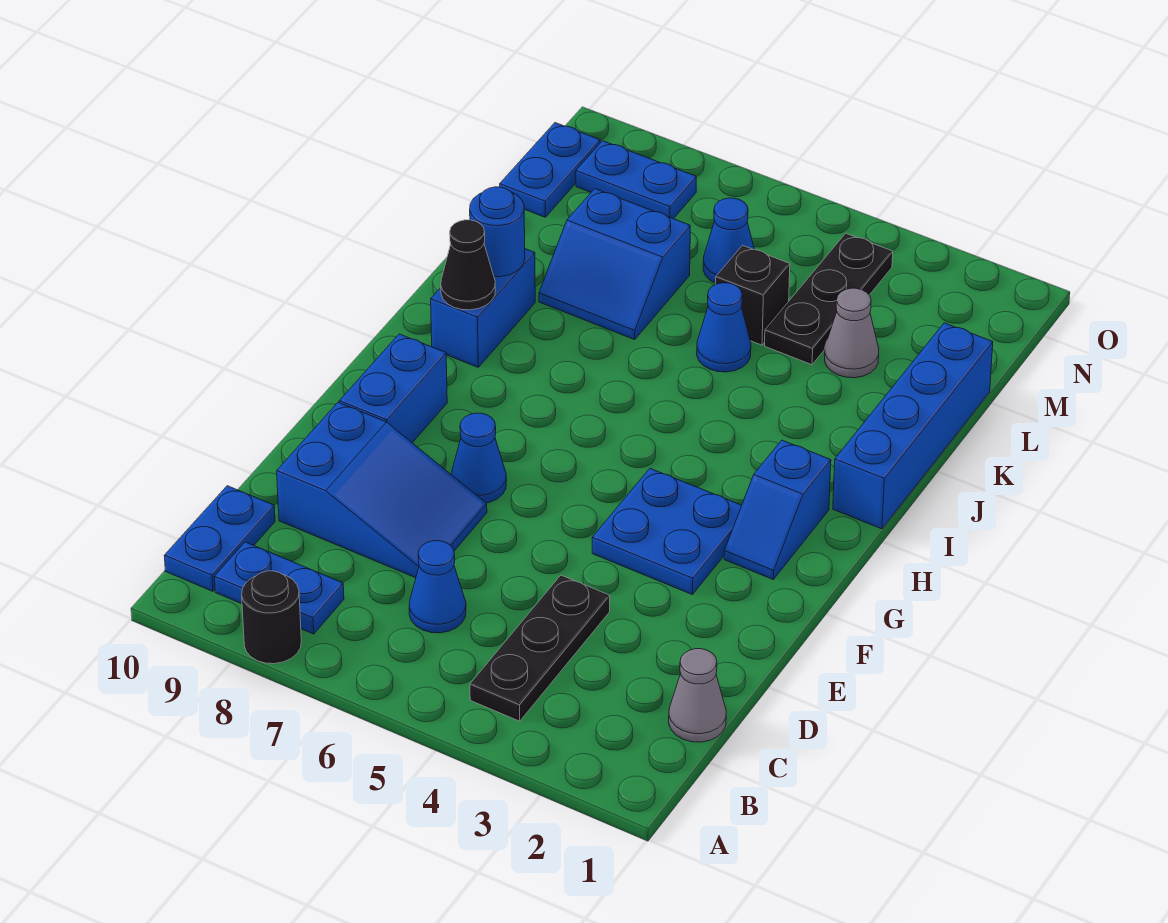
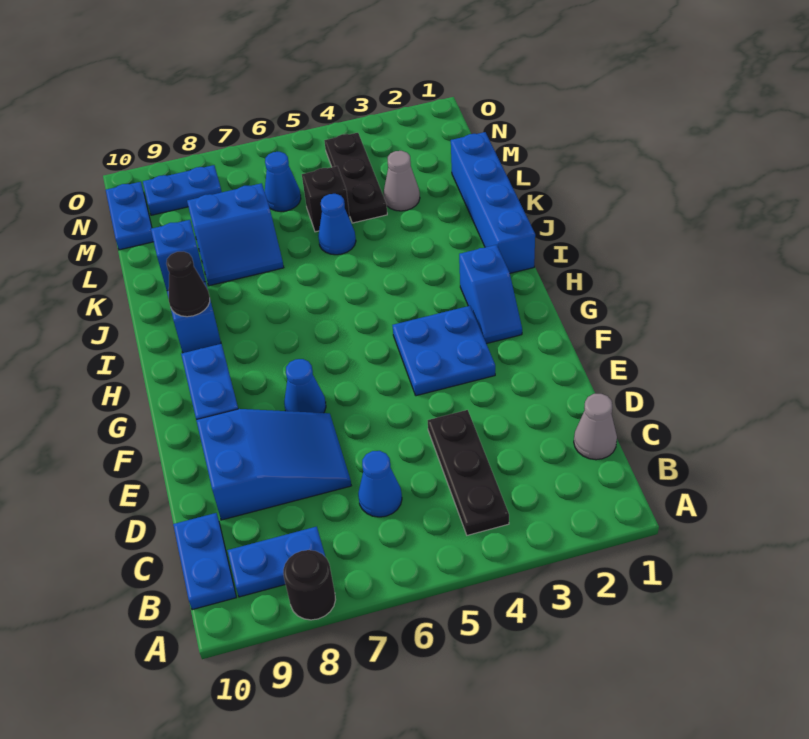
blue round brick J9 level 2 -> blue brick J9 level 2

